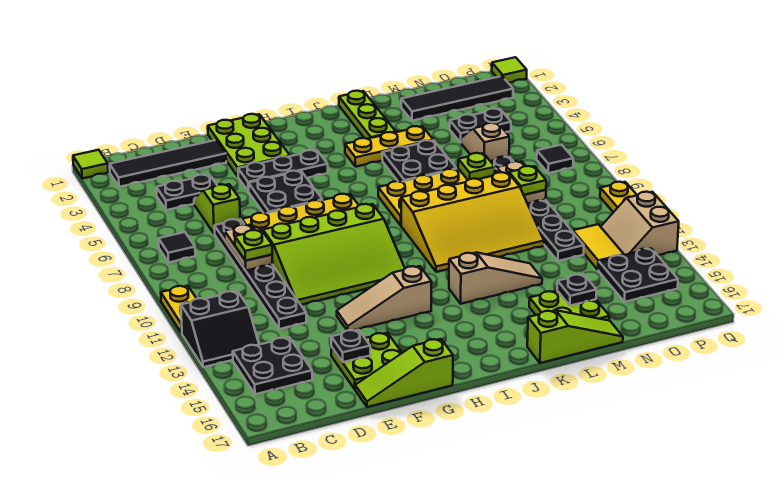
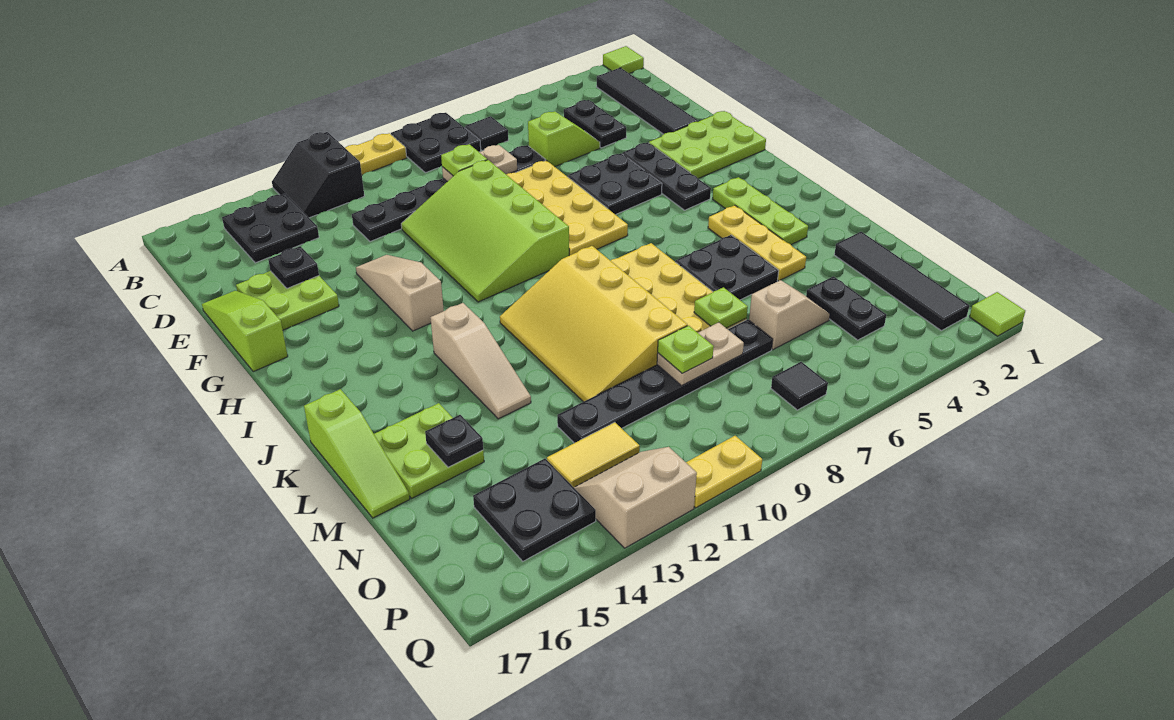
none -> black plate A8:B9 level 1
lime plate K1:K3 level 1 -> lime plate I3:K3 level 1

